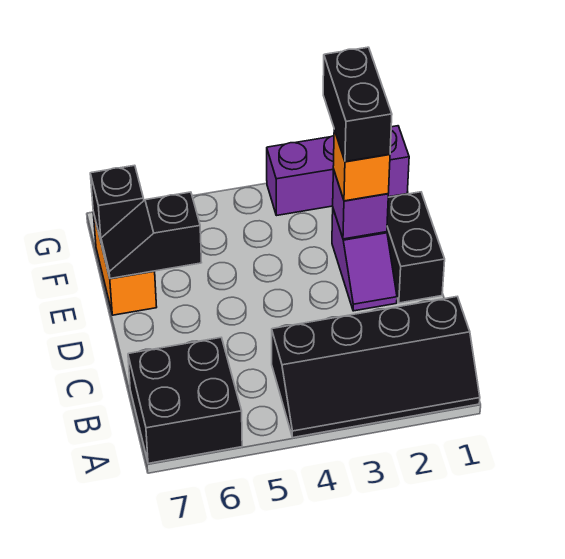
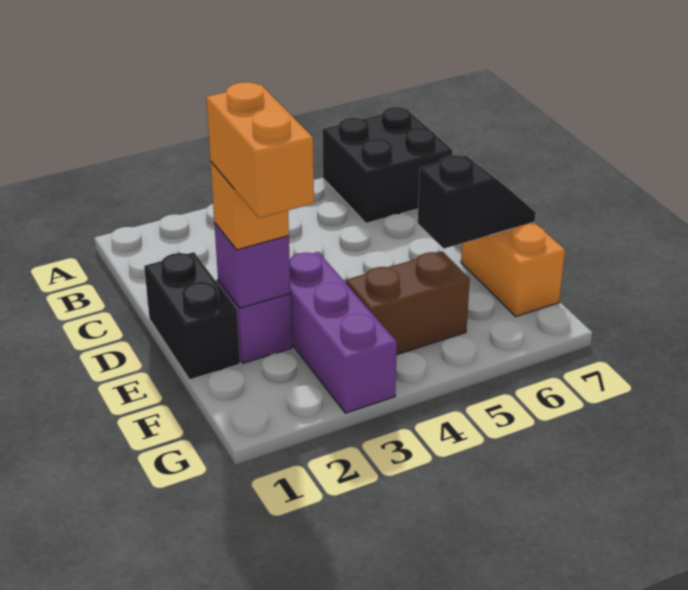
black slope A1:B4 level 1 top B -> none
black brick E2:F2 level 4 -> orange brick E2:F2 level 4
none -> brown brick F4:F5 level 1
black brick F7 level 2 -> none
purple brick G1:G3 level 1 -> purple brick E3:G3 level 1

